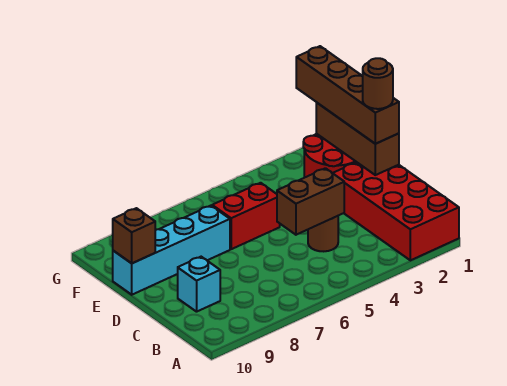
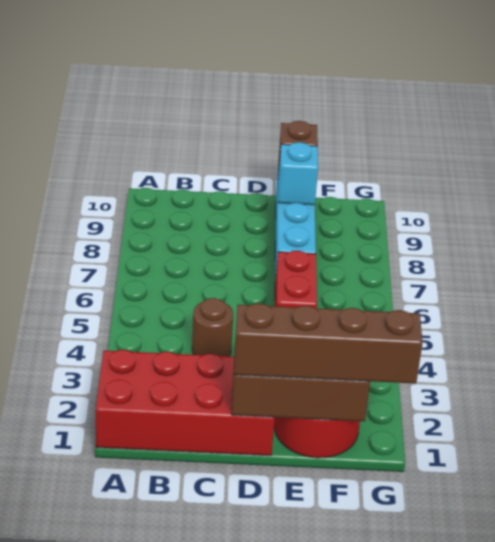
brown brick C4:C5 level 2 -> none
cyan brick C9 level 1 -> cyan brick E9 level 2
brown round brick D1 level 4 -> none

